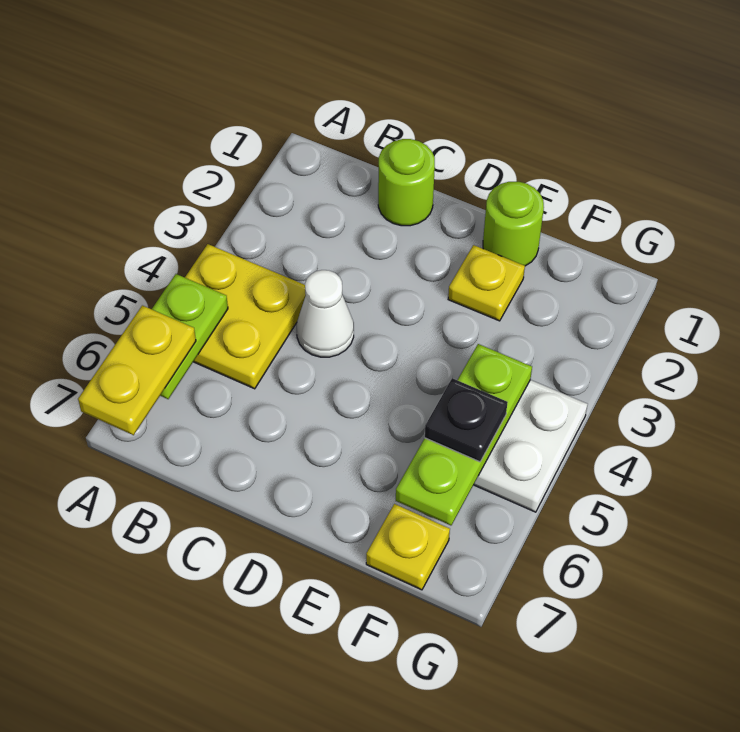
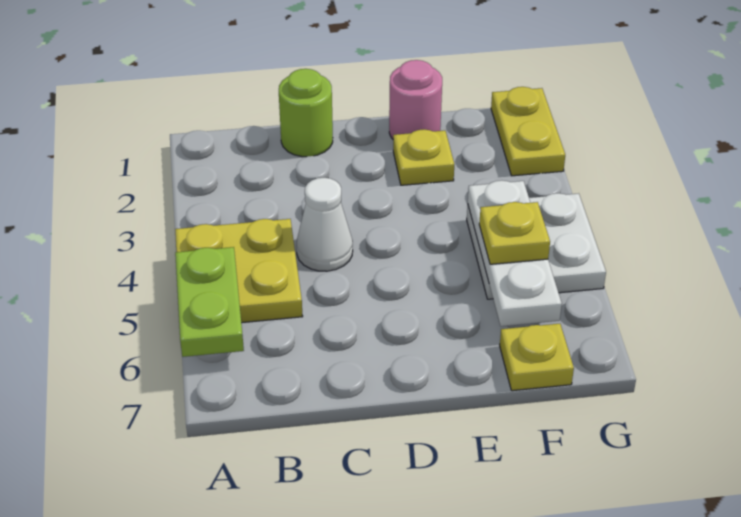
yellow plate A6:A7 level 3 -> yellow plate G1:G2 level 1
lime round brick E1 level 1 -> pink round brick E1 level 1
lime plate F4:F6 level 2 -> white plate F4:F6 level 2
black plate F5 level 3 -> yellow plate F5 level 3

